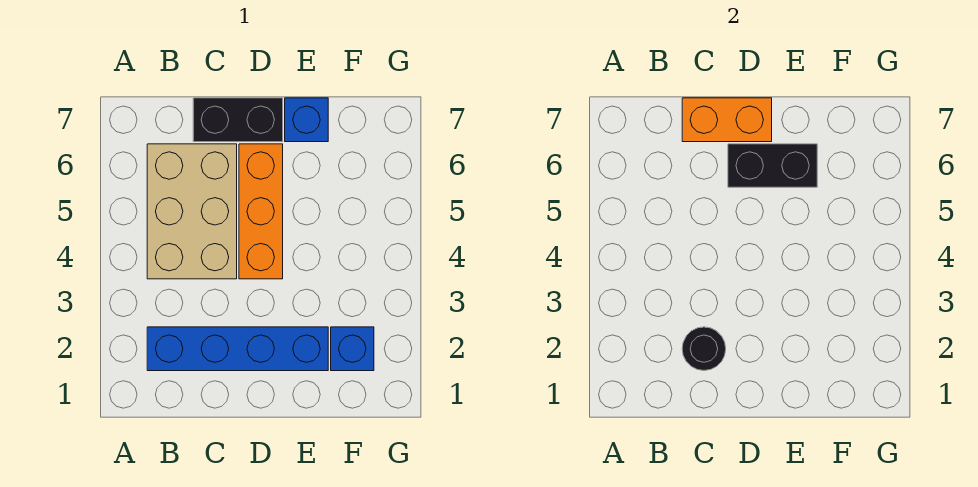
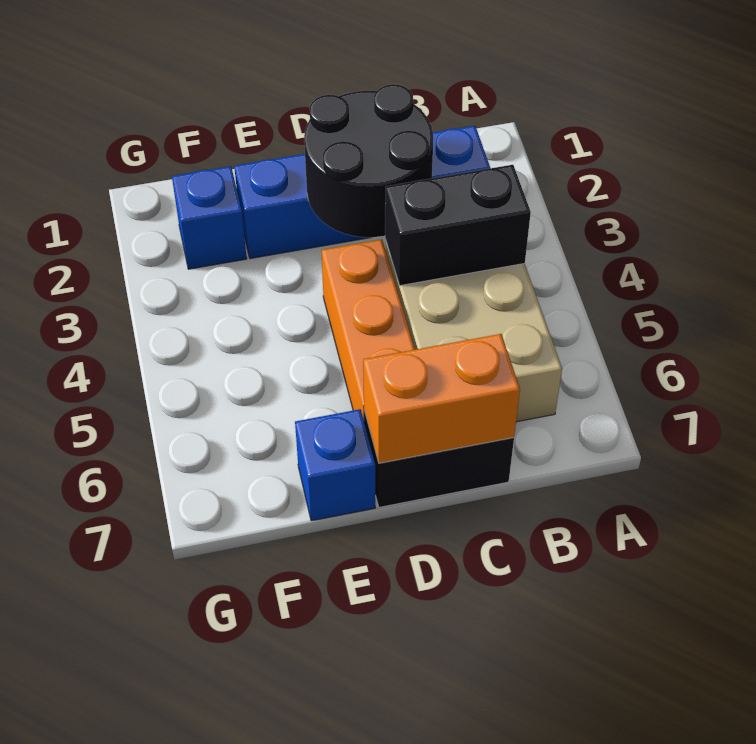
black round brick C2 level 2 -> black round brick C2:D3 level 2
black brick D6:E6 level 2 -> black brick B4:C4 level 2

